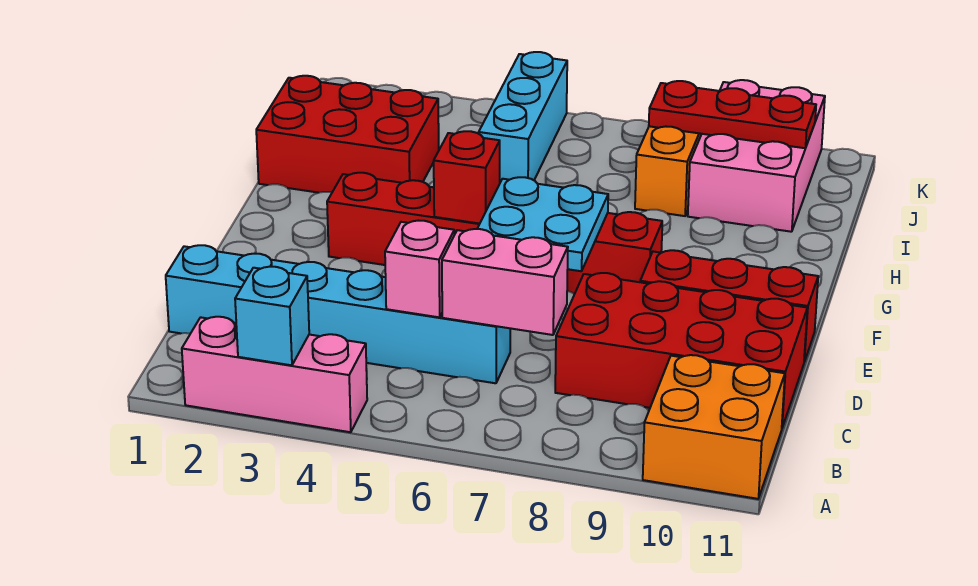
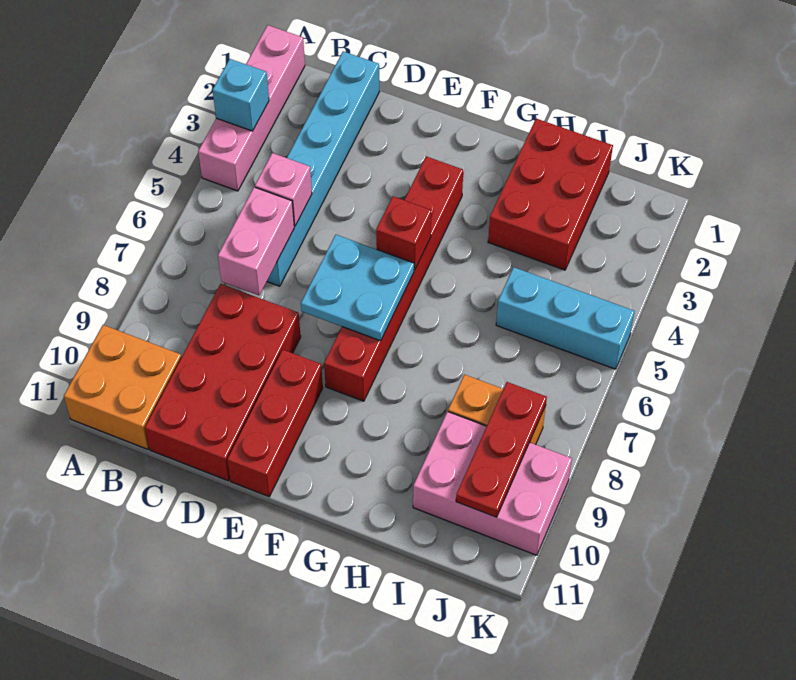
pink brick A2:A4 level 1 -> pink brick A1:A4 level 1

